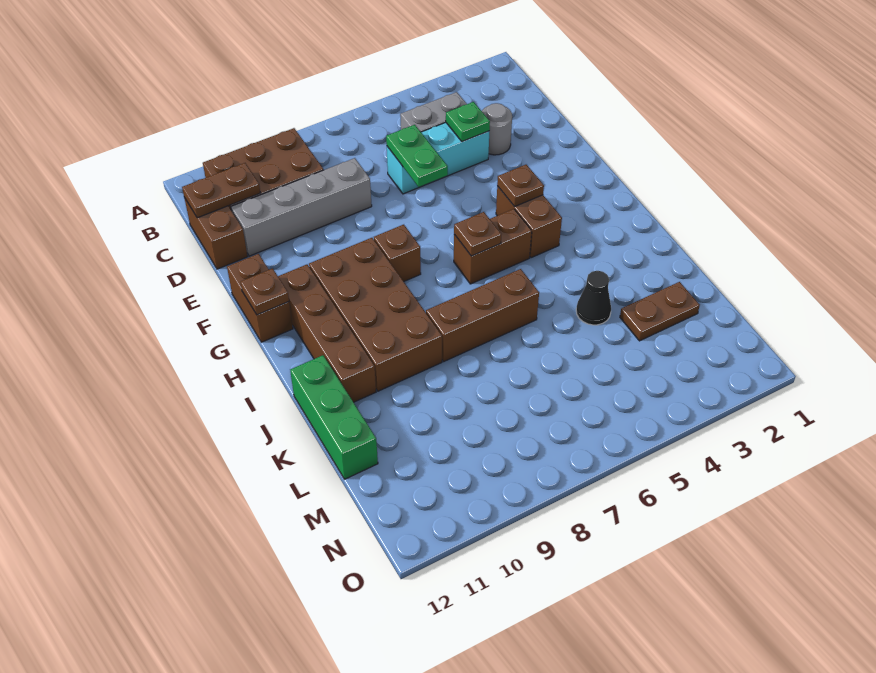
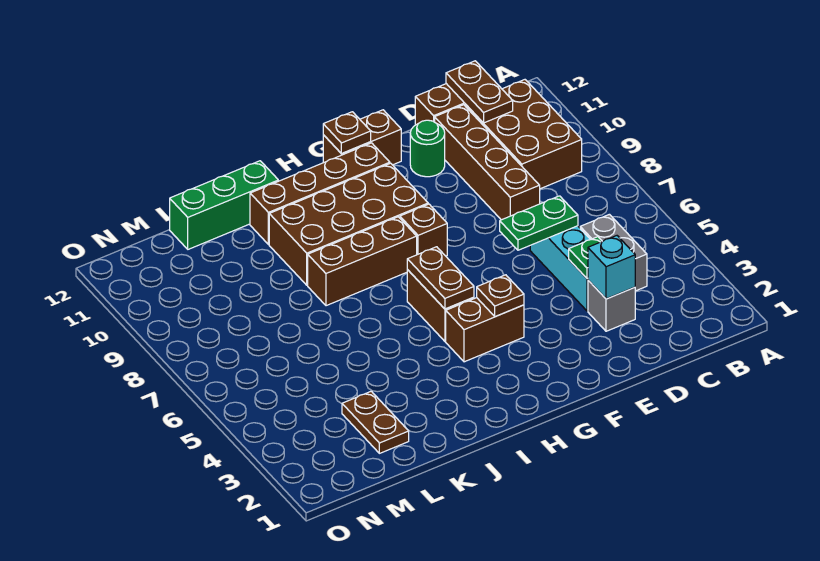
grey round brick D3 level 1 -> grey brick D3 level 1
none -> cyan brick D3 level 2
grey brick D8:D11 level 1 -> brown brick D8:D11 level 1
none -> green round brick E11 level 1
brown plate H6 level 2 -> brown plate H5:H6 level 2
brown brick J6:J8 level 1 -> brown brick H8:J8 level 1
black cone K4 level 1 -> none

